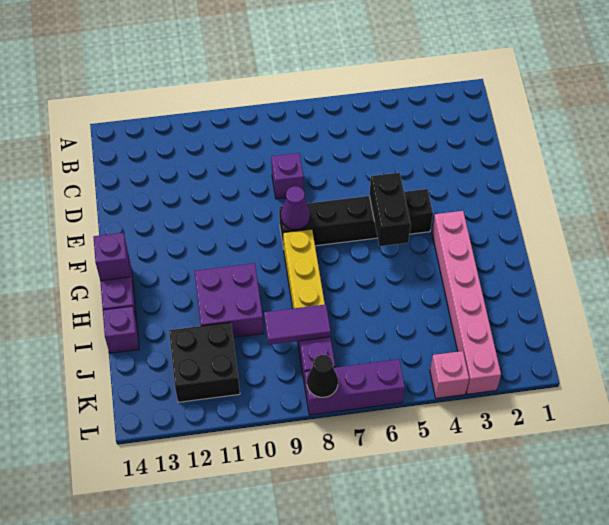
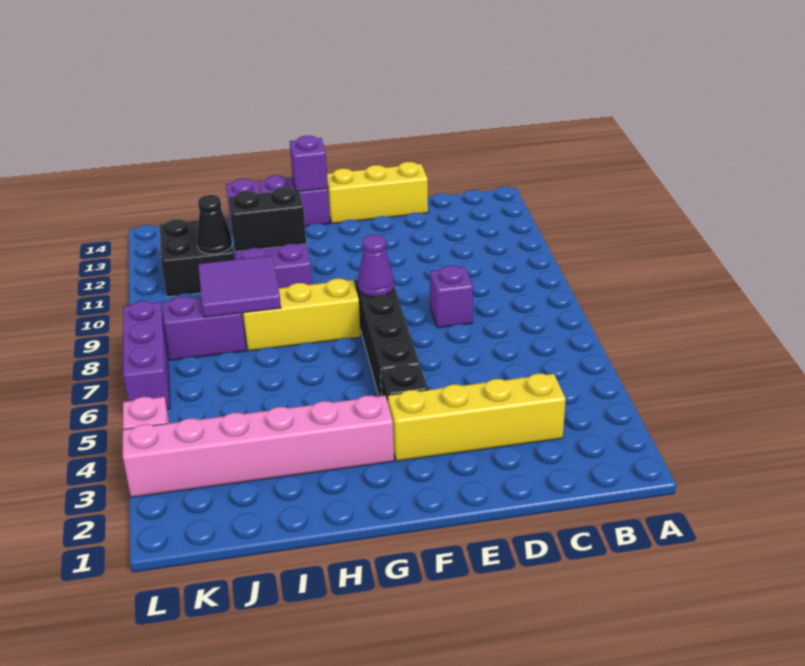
none -> yellow brick C3:F3 level 1
none -> yellow brick D14:F14 level 1
black brick F5:G5 level 2 -> black brick H11:I11 level 2
purple tile J8:J9 level 2 -> purple tile I8:J9 level 2
black cone L8 level 2 -> black cone J11 level 2

